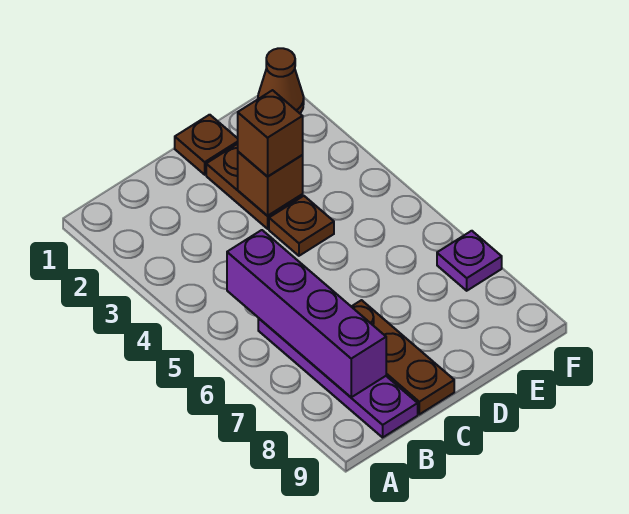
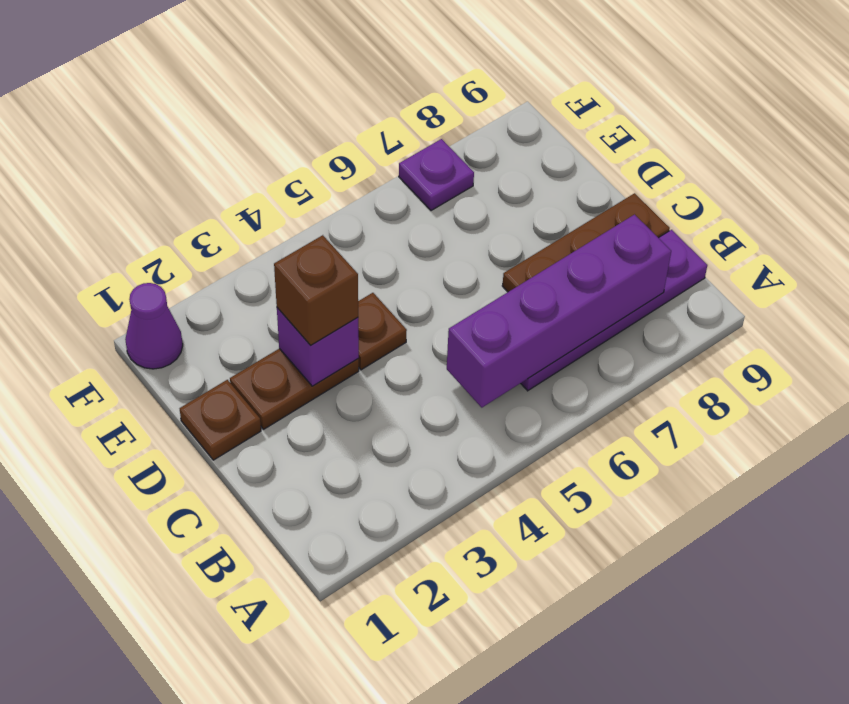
brown brick D3 level 2 -> purple brick D3 level 2
brown cone F1 level 1 -> purple cone F1 level 1

